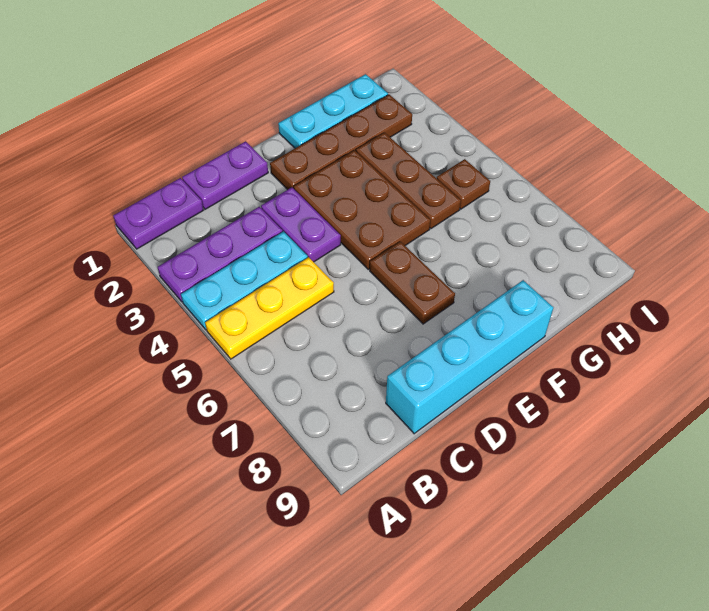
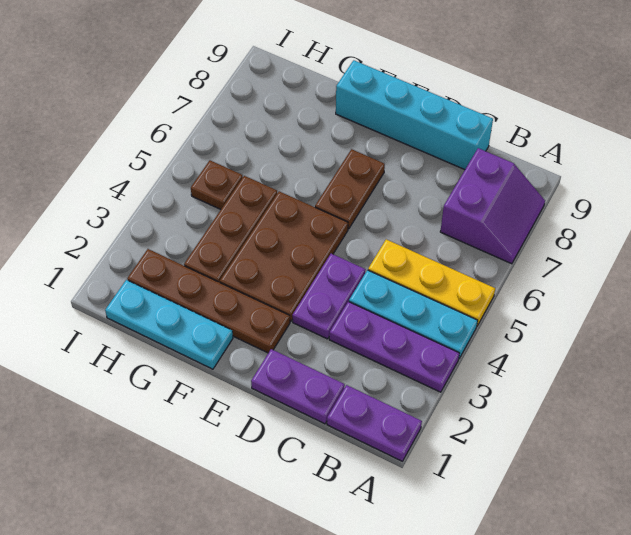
none -> purple slope A7:B8 level 1 top B

